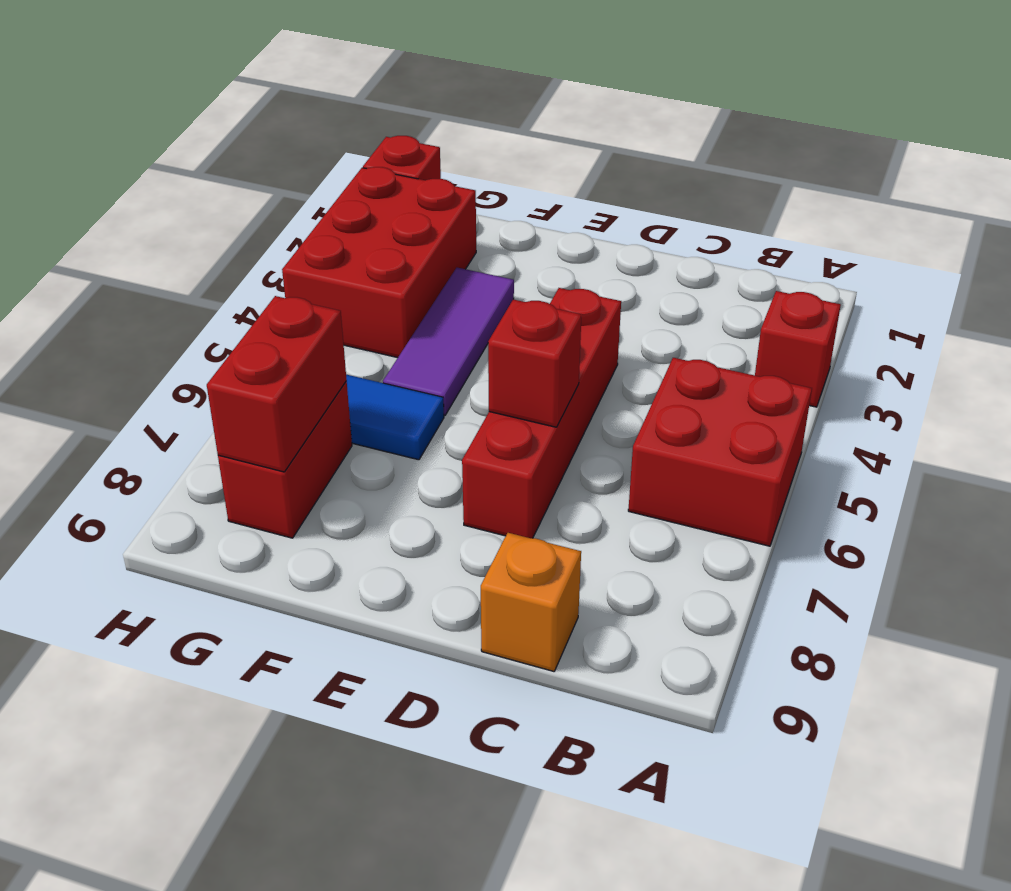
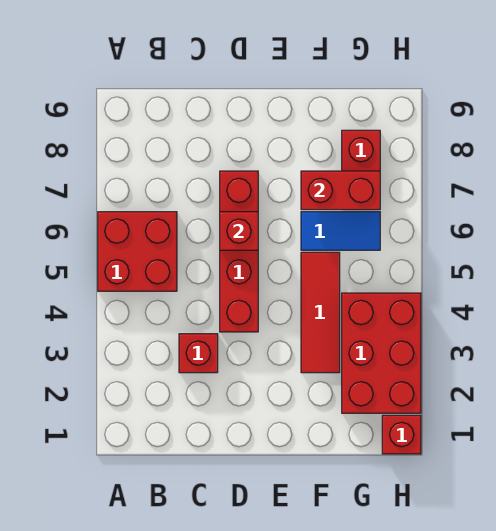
red brick A3 level 1 -> red brick C3 level 1
orange brick C9 level 1 -> none
purple tile F3:F5 level 1 -> red tile F3:F5 level 1
red brick G7:G8 level 2 -> red brick F7:G7 level 2

